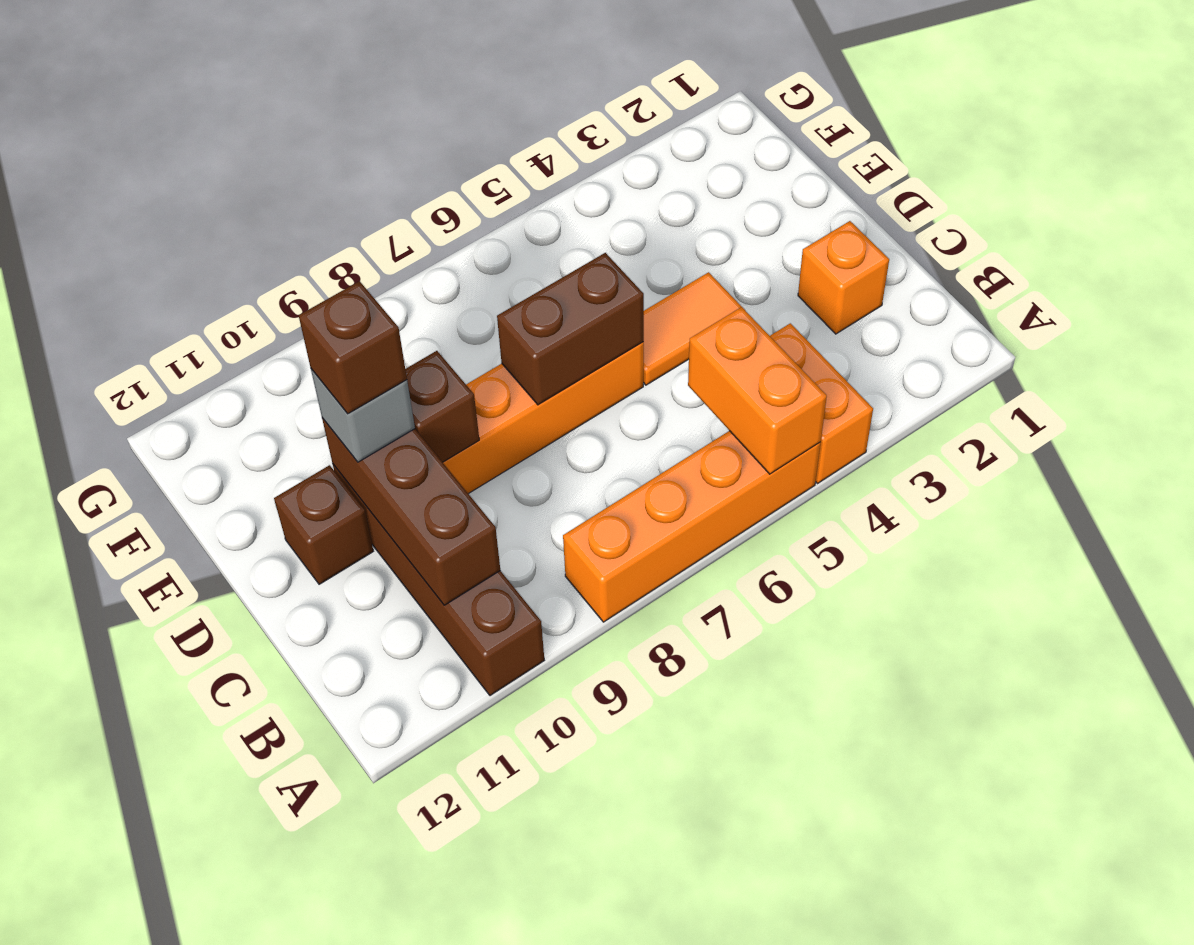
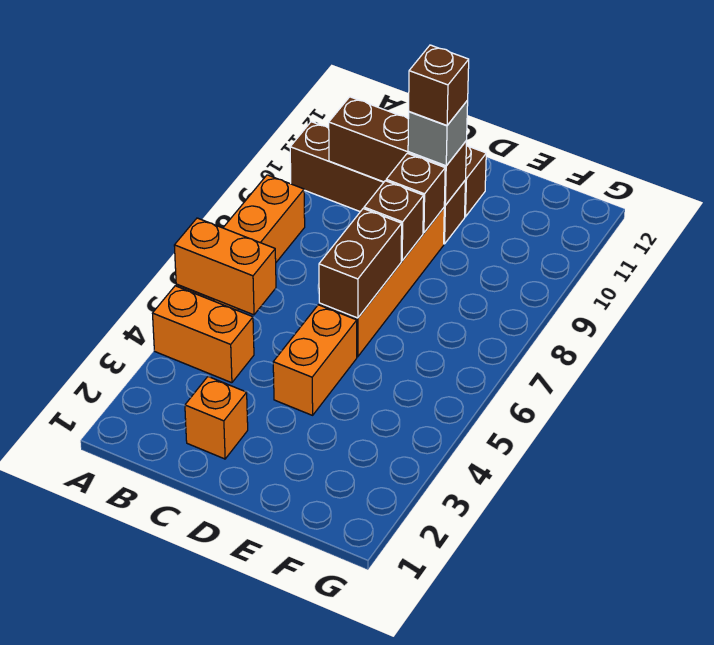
orange tile D4:D5 level 1 -> orange brick D4:D5 level 1
none -> brown brick D8 level 2

